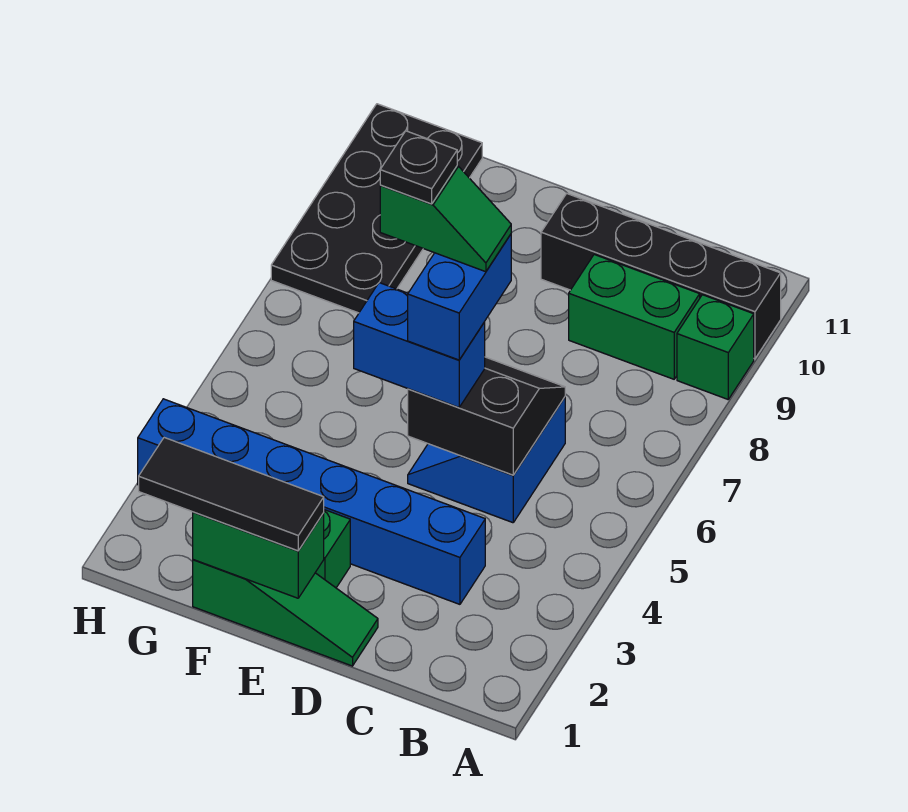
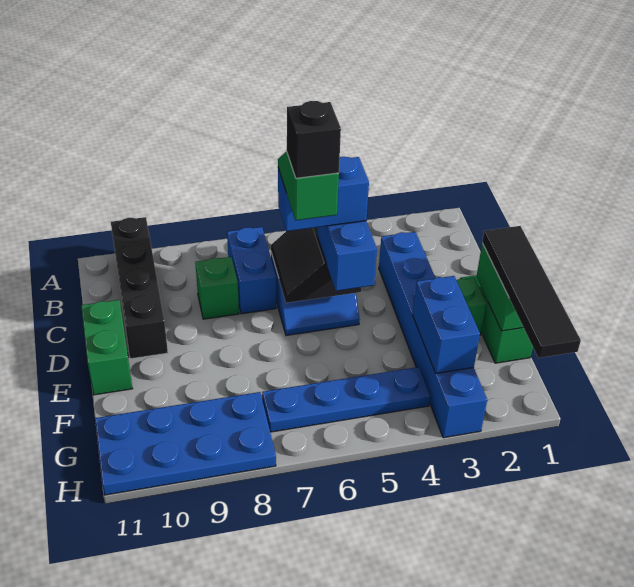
green brick A9 level 1 -> green brick C8 level 1
none -> blue brick B7:C7 level 1
green brick B9:C9 level 1 -> green brick D11:E11 level 1
black tile E1:G1 level 3 -> black tile E1:H1 level 3
black plate E6 level 6 -> black brick E6 level 6
none -> blue brick F3:G3 level 2
none -> blue plate G4:G7 level 1
black plate G8:H11 level 1 -> blue plate G8:H11 level 1

